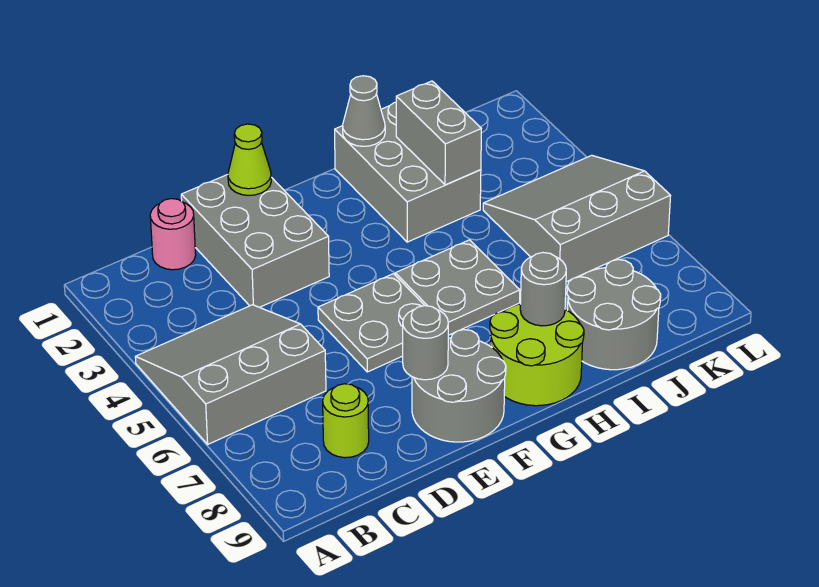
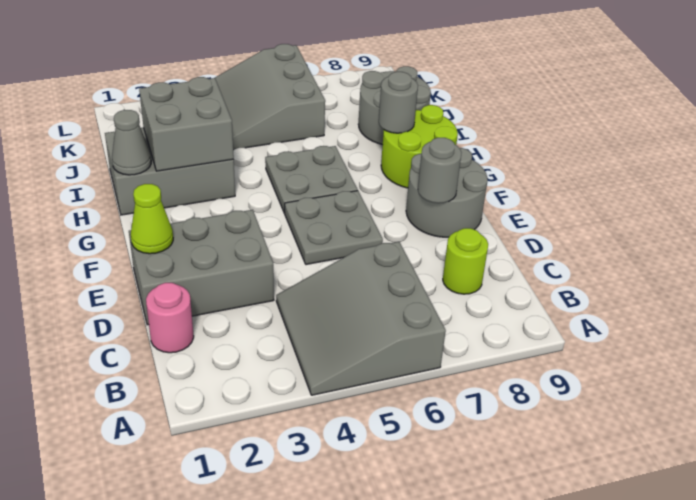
grey brick I2:I3 level 2 -> grey brick H2:I3 level 2

